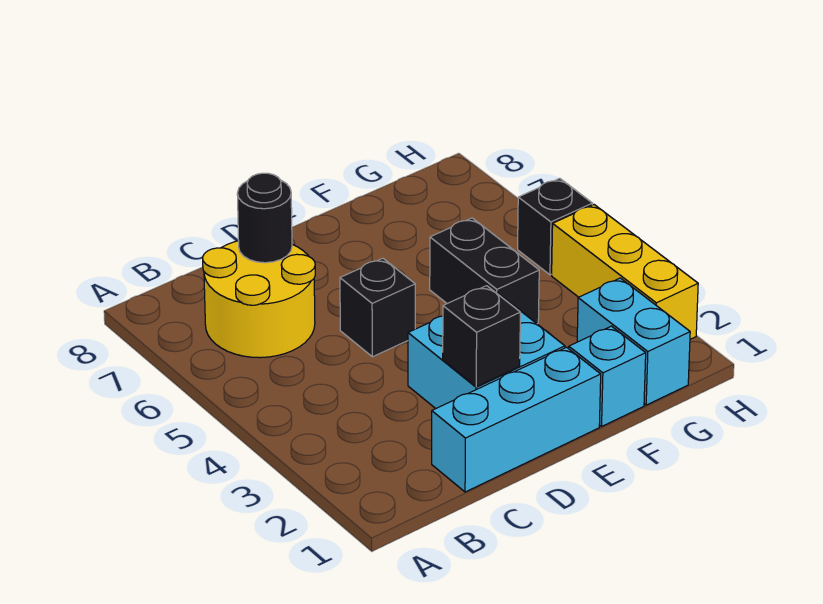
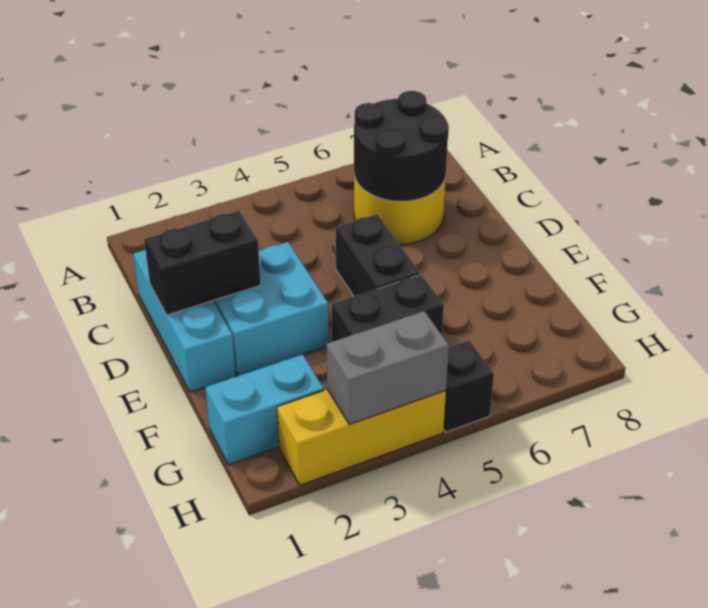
black round brick C7 level 2 -> black round brick B6:C7 level 2
black brick D2 level 2 -> black brick D1:D2 level 2
black brick D5 level 1 -> black brick D5:E5 level 1
cyan brick F1 level 1 -> none
none -> grey brick H3:H4 level 2

